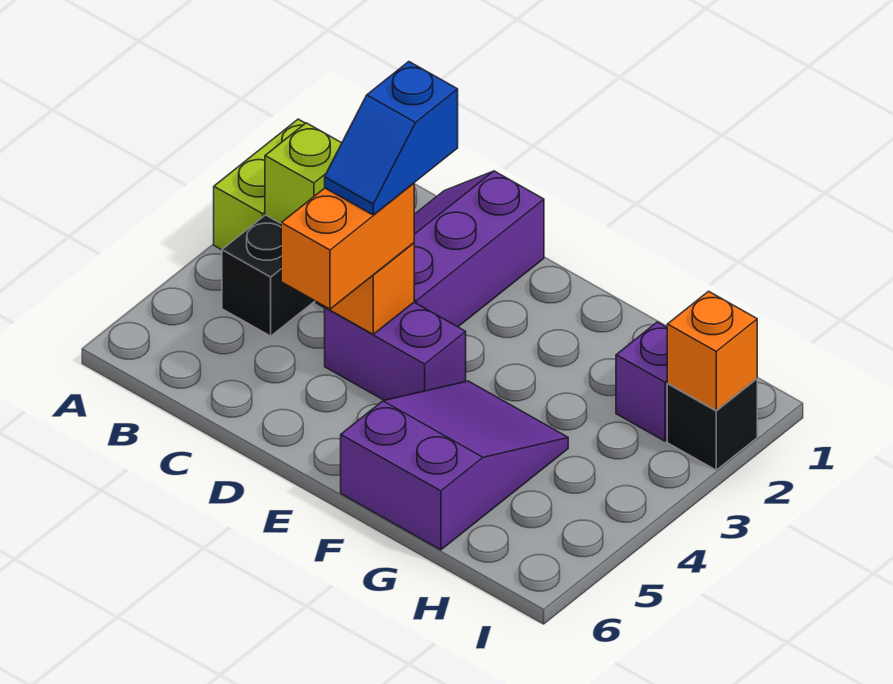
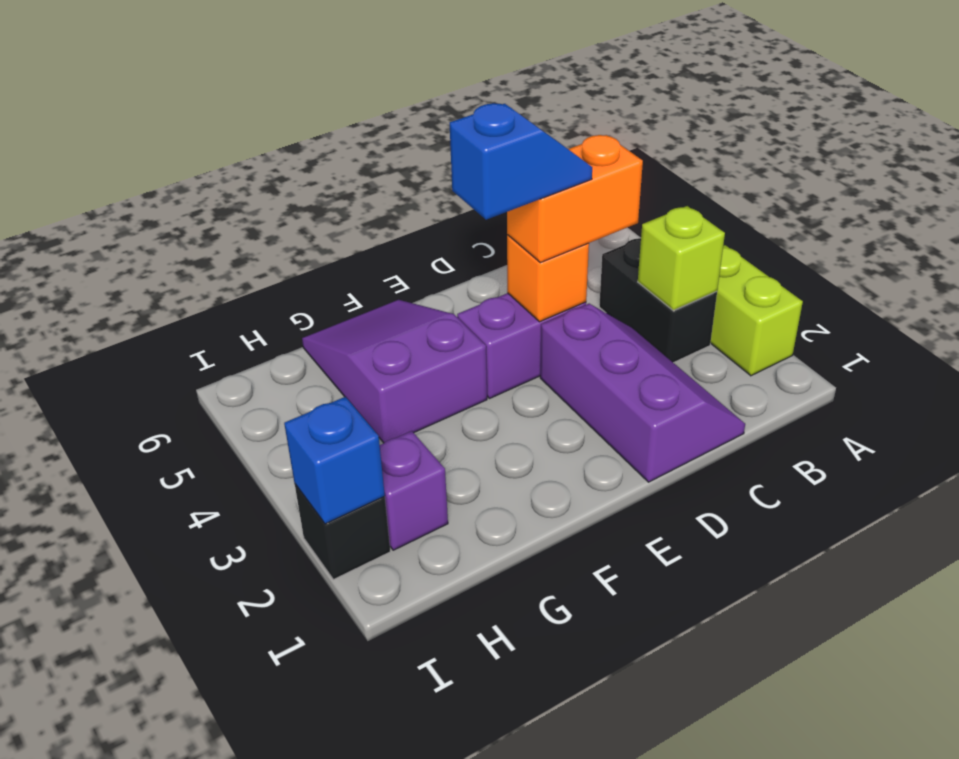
blue slope D3:D4 level 4 top 3 -> blue slope D4:E4 level 4 top E
orange brick D4:D5 level 3 -> orange brick C4:D4 level 3
purple slope F4:G6 level 1 top 6 -> purple slope F4:G6 level 1 top 4
orange brick I2 level 2 -> blue brick I2 level 2

